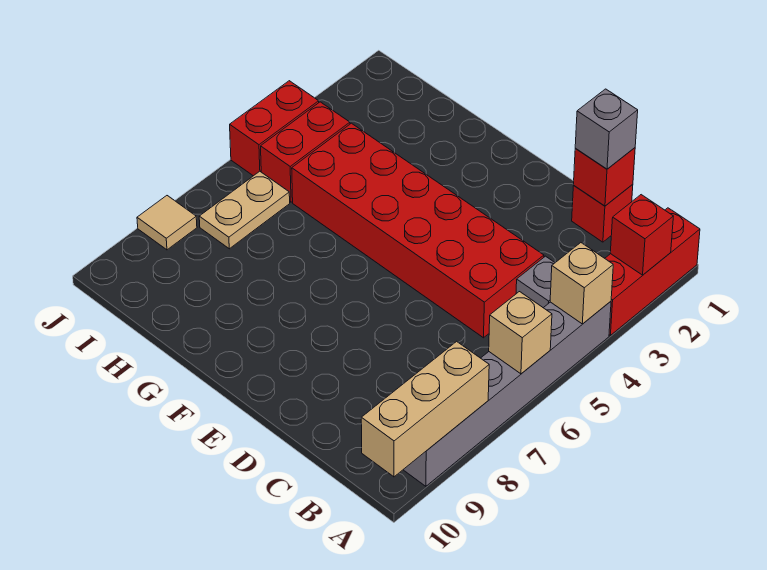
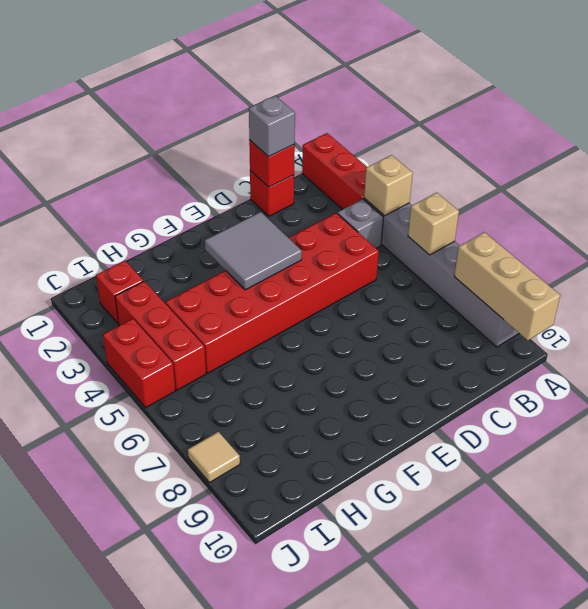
red brick A2 level 2 -> red brick I2 level 1
none -> grey tile E3:F4 level 2
red brick I4:I5 level 1 -> red brick I3:I5 level 1
tan plate I6:I7 level 1 -> none

